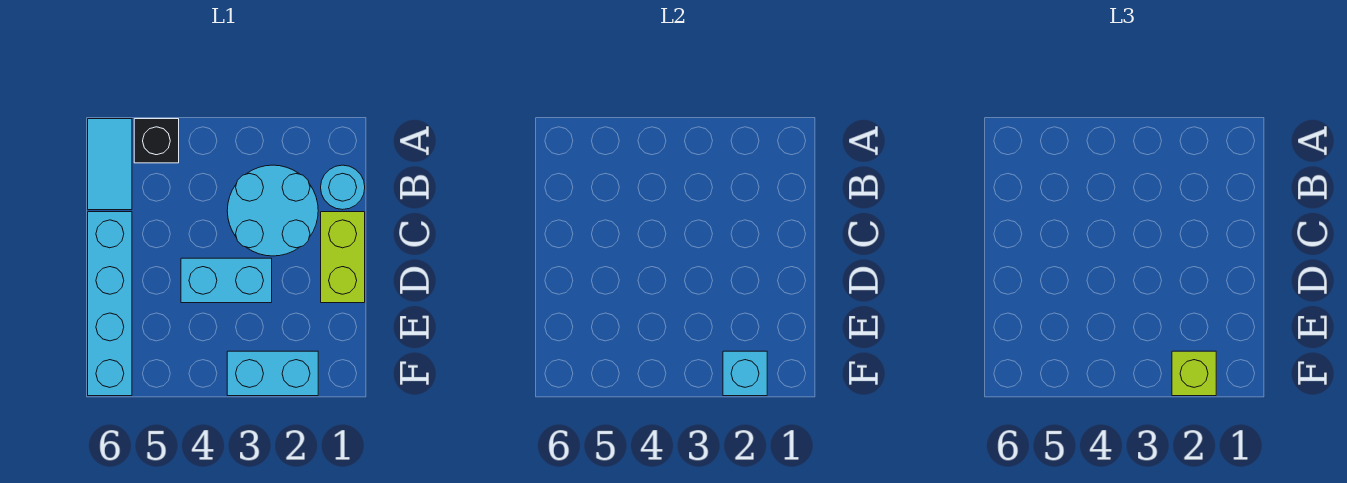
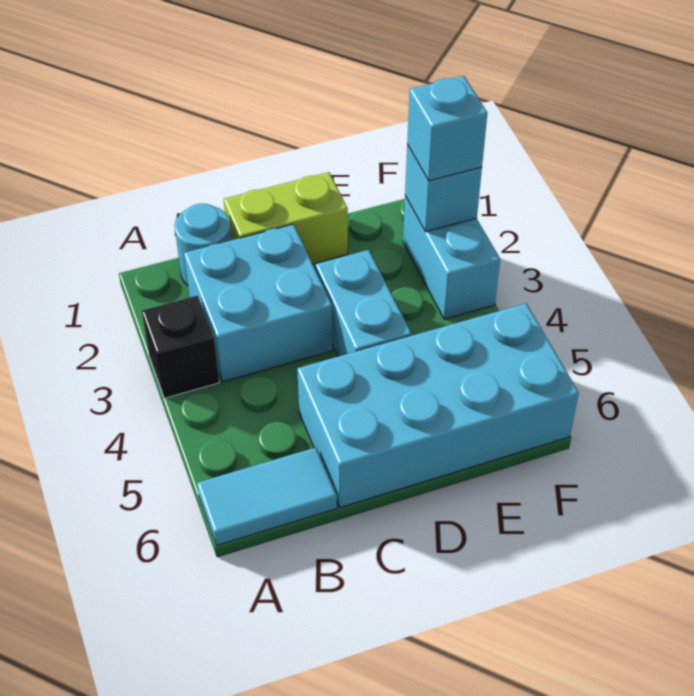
black brick A5 level 1 -> black brick A3 level 1
cyan round brick B2:C3 level 1 -> cyan brick B2:C3 level 1
cyan brick C6:F6 level 1 -> cyan brick C5:F6 level 1
lime brick F2 level 3 -> cyan brick F2 level 3

